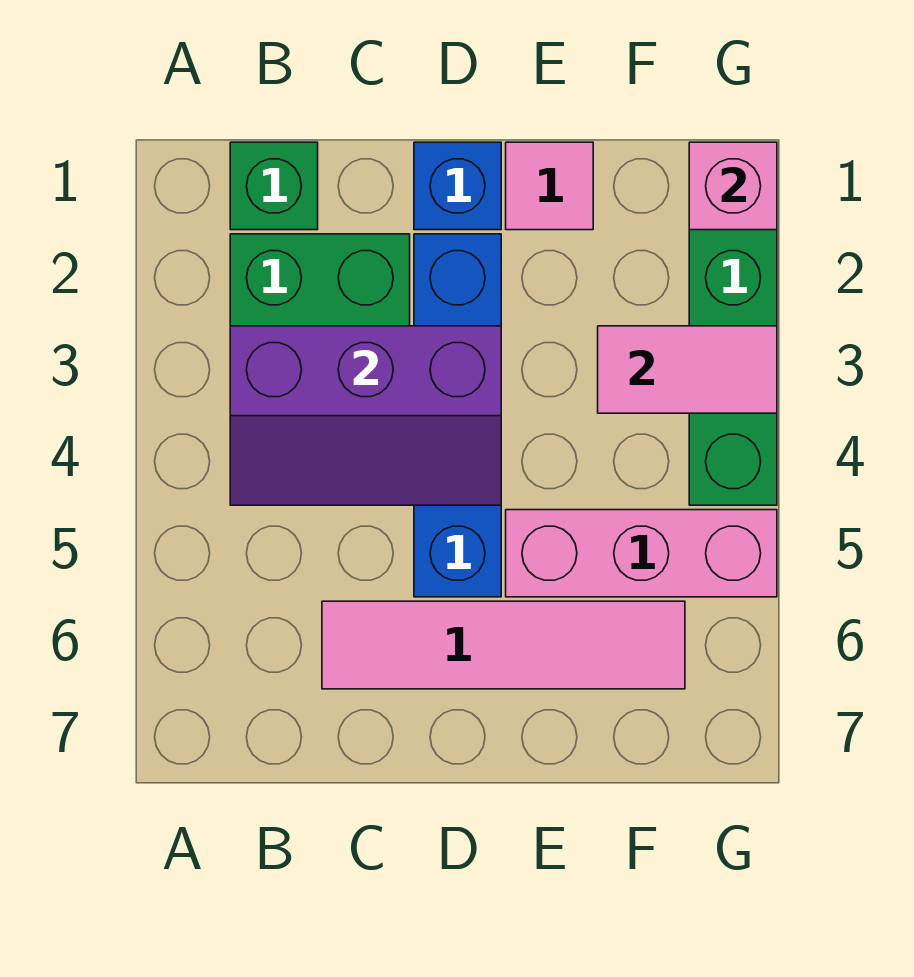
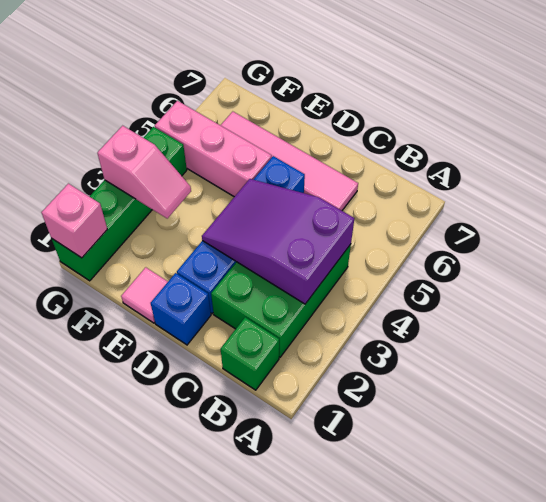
purple slope B3:D4 level 2 top 3 -> purple slope B3:D4 level 2 top B
pink tile F3:G3 level 2 -> pink slope F3:G3 level 2 top G

